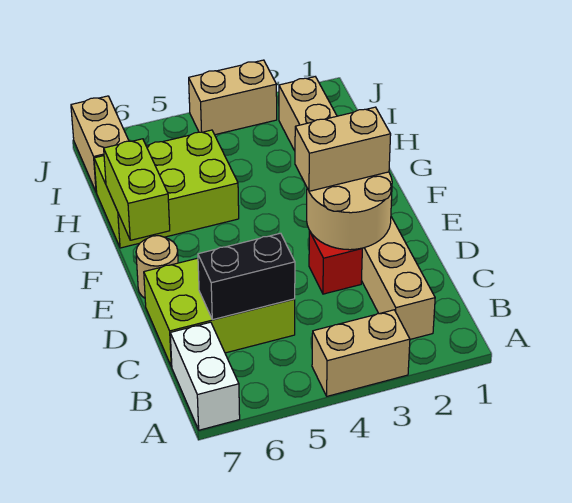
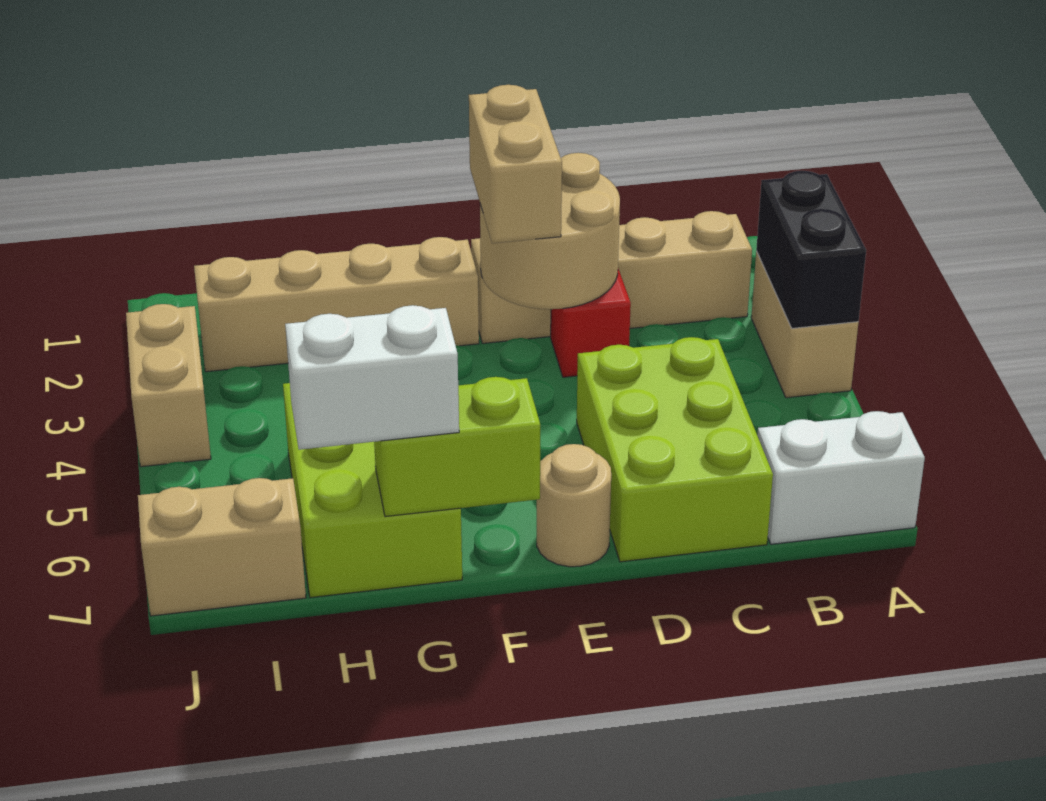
black brick C5:C6 level 2 -> black brick A3:A4 level 2
none -> white brick G7:H7 level 3

